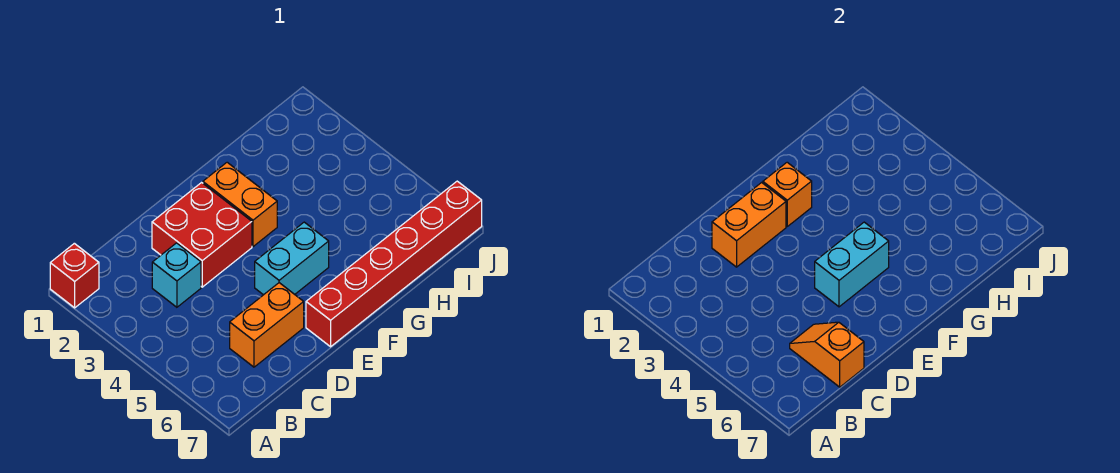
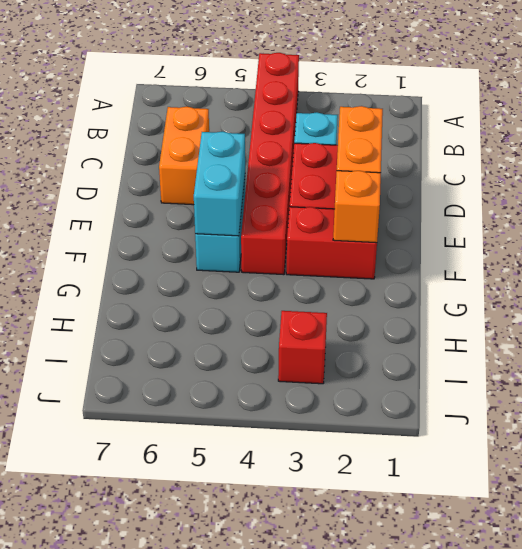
red brick A1 level 1 -> red brick I3 level 1
orange slope C6:C7 level 2 top 7 -> none
red brick E7:J7 level 1 -> red brick A4:F4 level 1
orange brick F2:F3 level 1 -> red brick F2:F3 level 1

